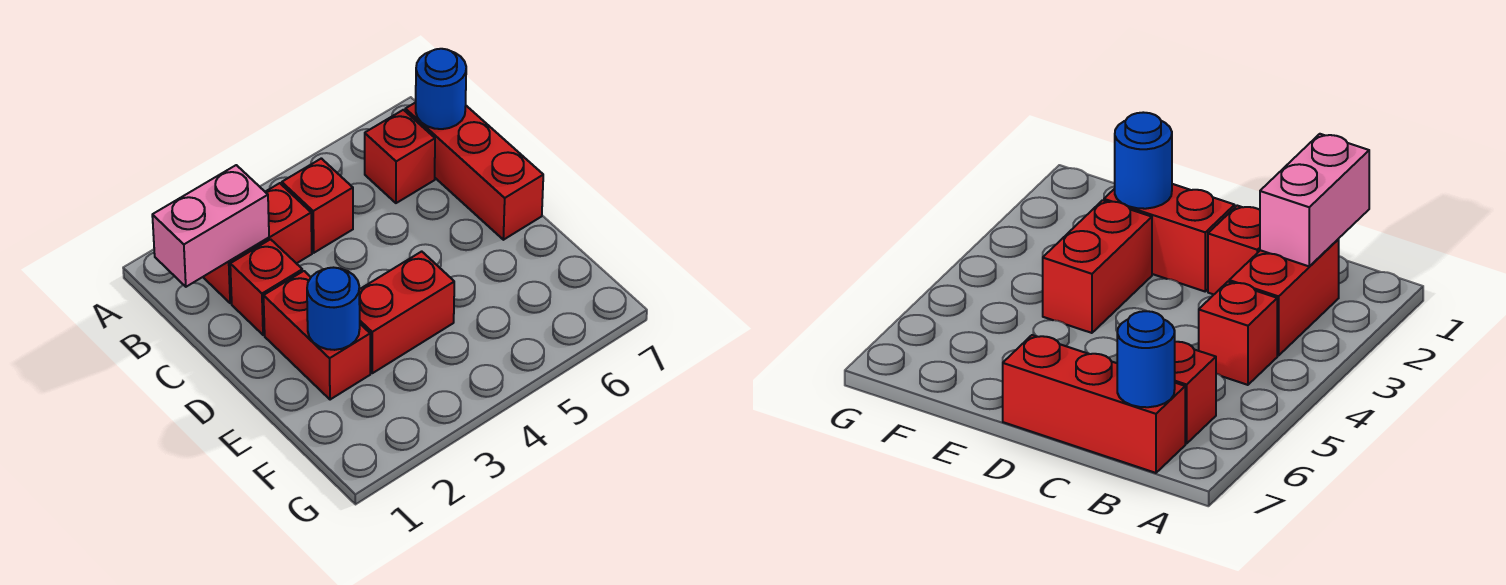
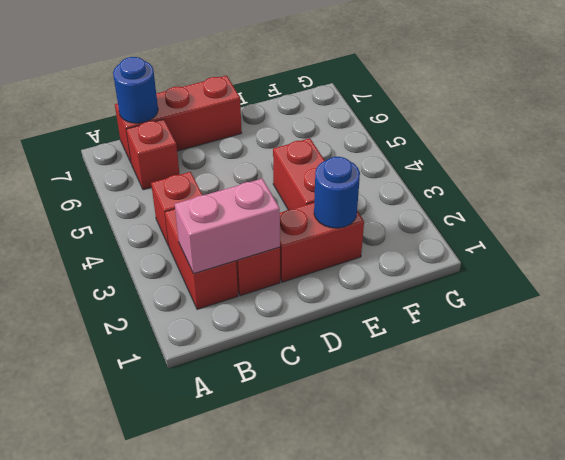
pink brick B1:B2 level 2 -> pink brick B2:C2 level 2

